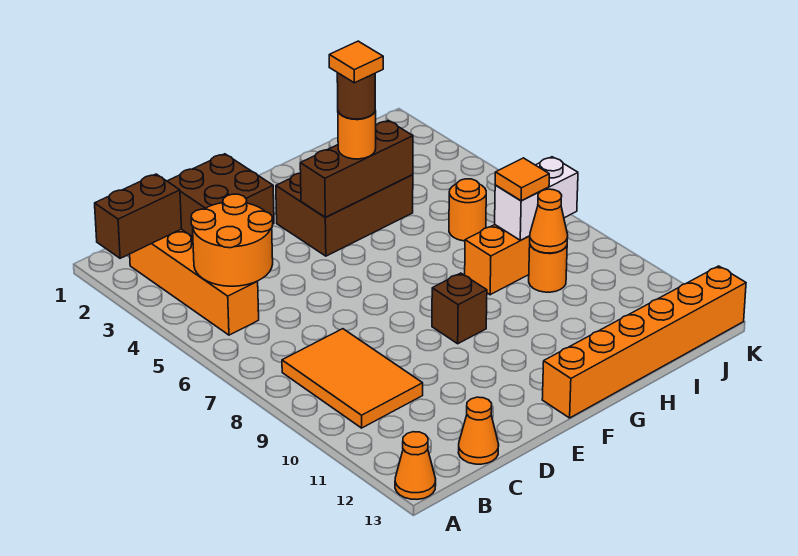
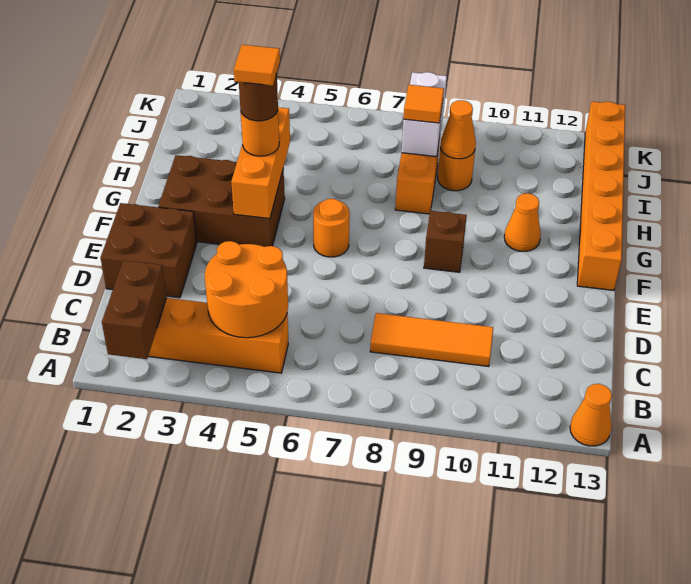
orange tile B8:C10 level 1 -> orange tile C8:C10 level 1
orange cone C13 level 1 -> orange cone G11 level 1
brown brick F3:H4 level 1 -> brown brick F2:G4 level 1
brown brick F4:H4 level 2 -> orange brick F4:H4 level 2
orange round brick I6 level 1 -> orange round brick F6 level 1

